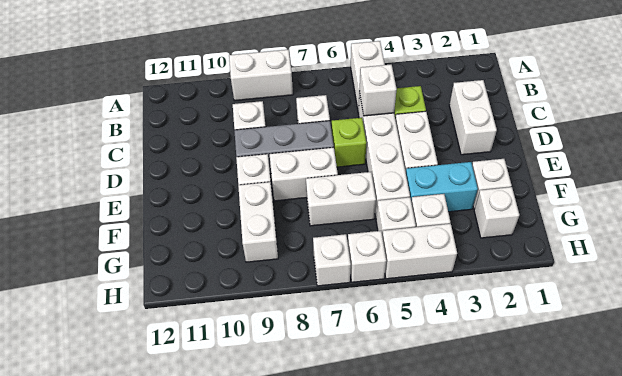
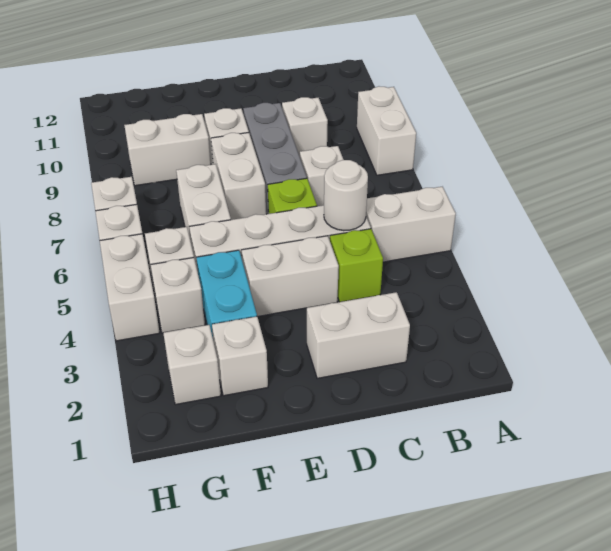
white brick C5 level 2 -> white round brick C5 level 2

